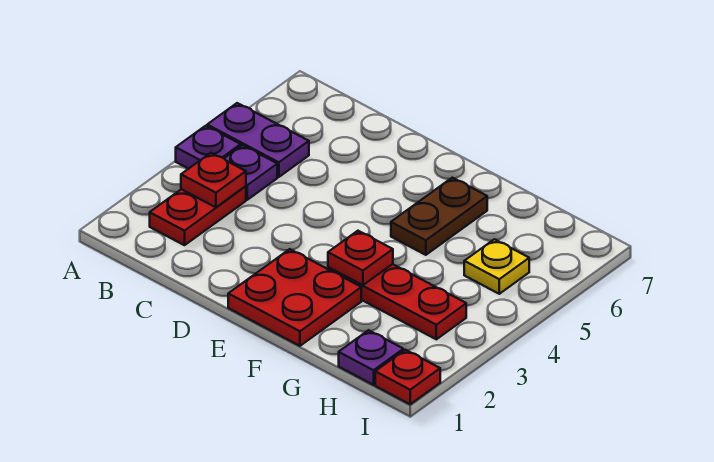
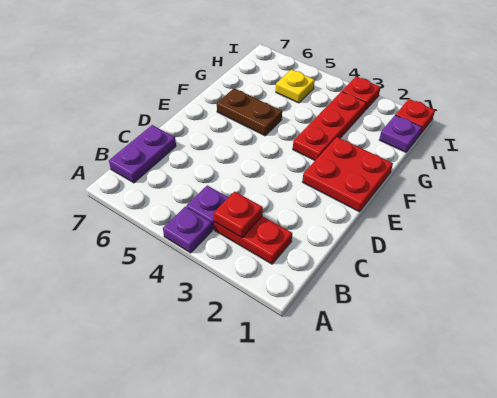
purple plate A5:B5 level 1 -> purple plate B7:C7 level 1
red plate F3 level 2 -> red plate I3 level 1

